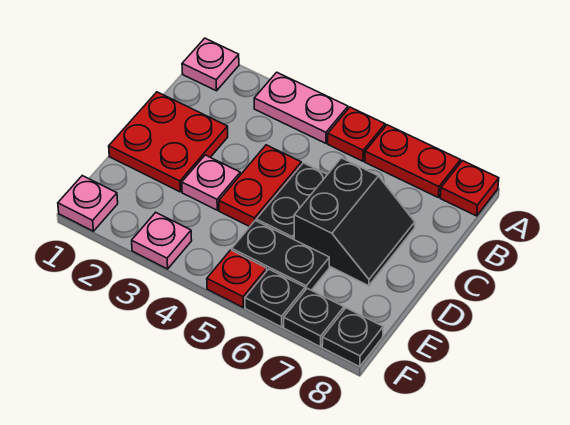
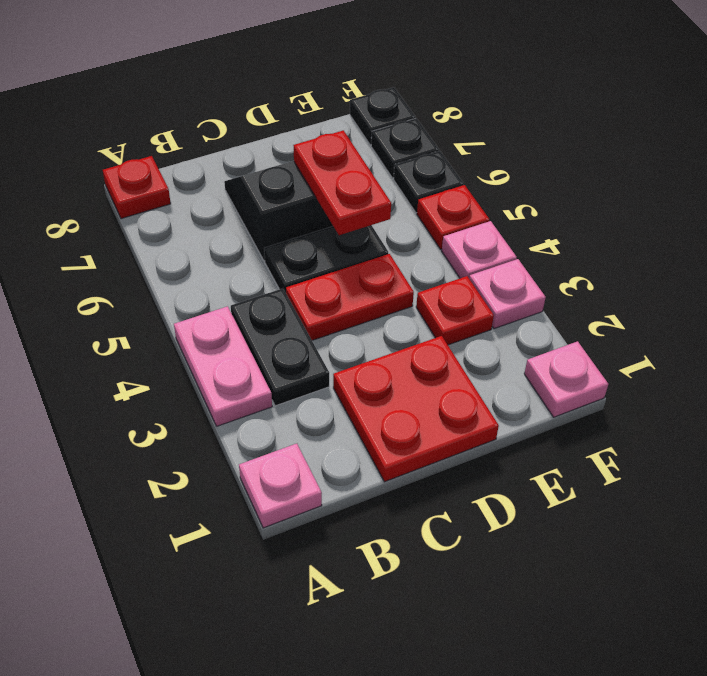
red plate A5 level 1 -> red plate E3 level 1
red plate A6:A7 level 1 -> red plate D5:D6 level 2
pink plate D3 level 1 -> pink plate F4 level 1
black plate E5:E6 level 1 -> black plate B3:B4 level 1

